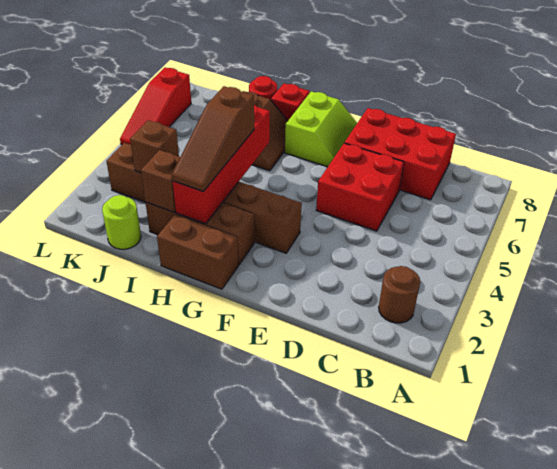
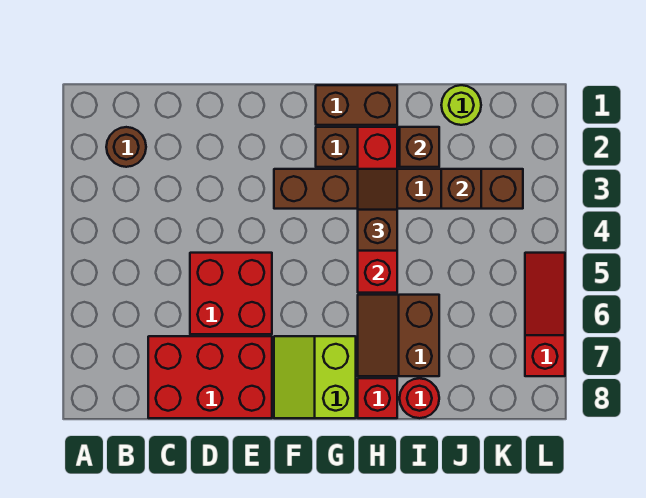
brown slope H2:H4 level 3 top 4 -> brown slope H3:H4 level 3 top 4

